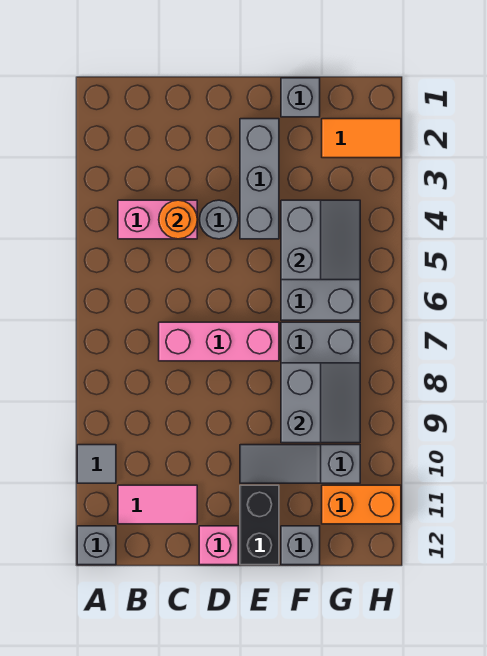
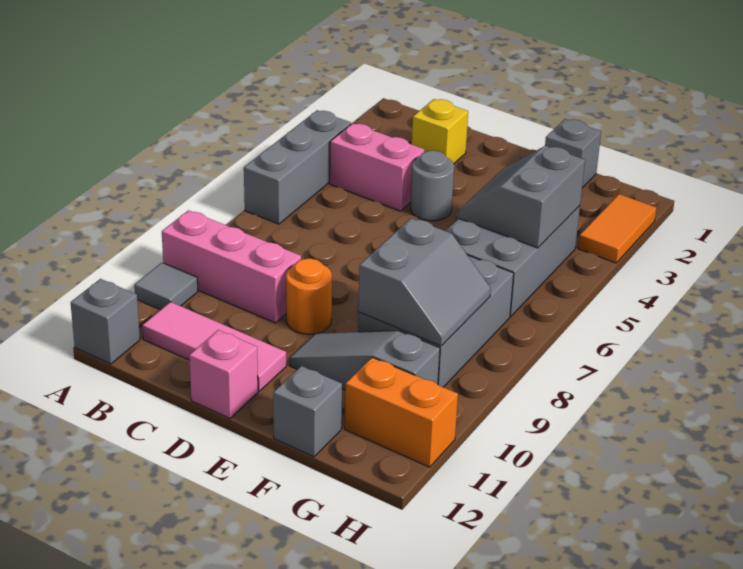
pink tile B11:C11 level 1 -> pink tile B11:D11 level 1
none -> yellow brick C2 level 1
orange round brick C4 level 2 -> orange round brick D9 level 1
pink brick C7:E7 level 1 -> pink brick A9:C9 level 1
grey brick E2:E4 level 1 -> grey brick A4:A6 level 1
black brick E11:E12 level 1 -> none
grey slope F4:G5 level 2 top F -> grey slope F4:G5 level 2 top G
orange tile G2:H2 level 1 -> orange tile H2:H3 level 1

